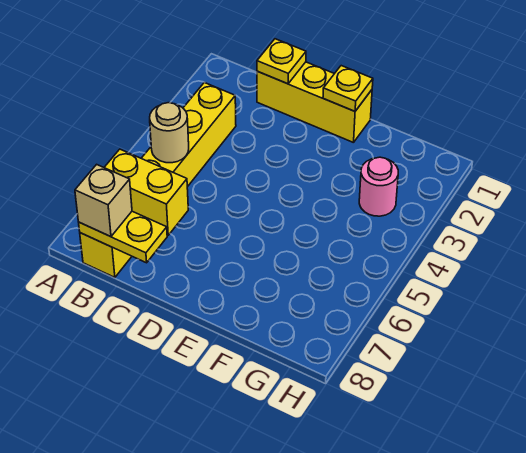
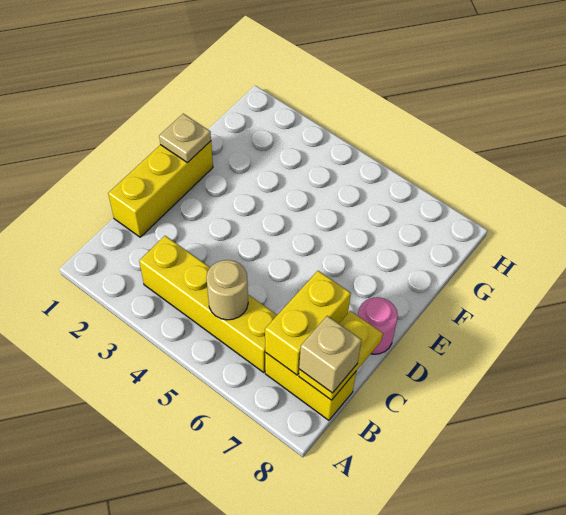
yellow plate C1 level 2 -> none
yellow plate E1 level 2 -> tan plate E1 level 2
pink round brick G3 level 1 -> pink round brick D8 level 1

